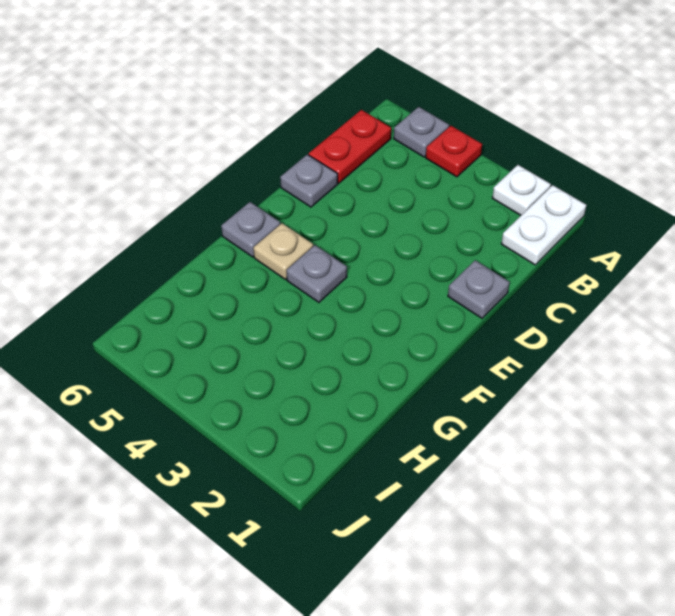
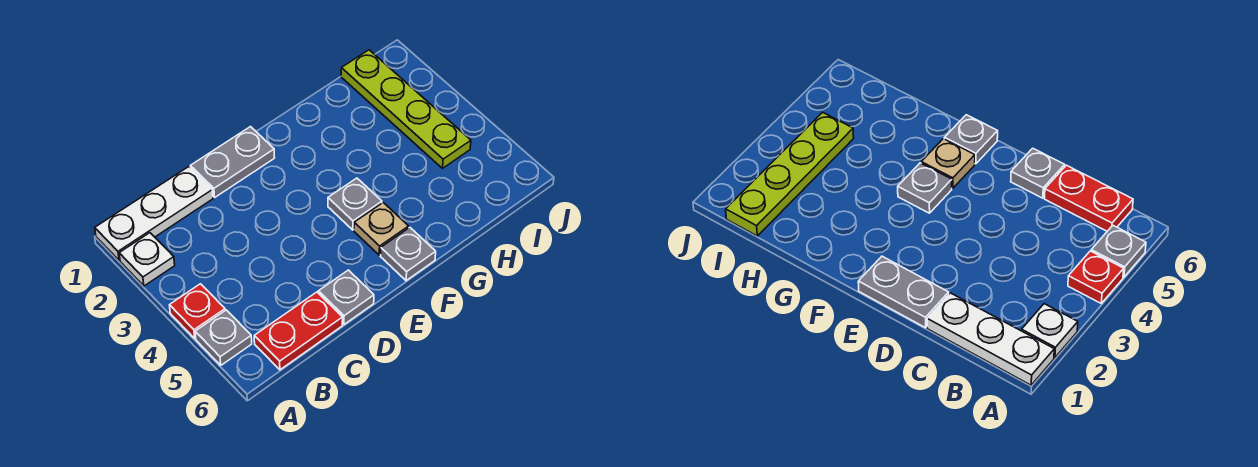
white plate A1:B1 level 1 -> white plate A1:C1 level 1
grey plate D1 level 1 -> grey plate D1:E1 level 1
none -> lime plate I1:I4 level 1

